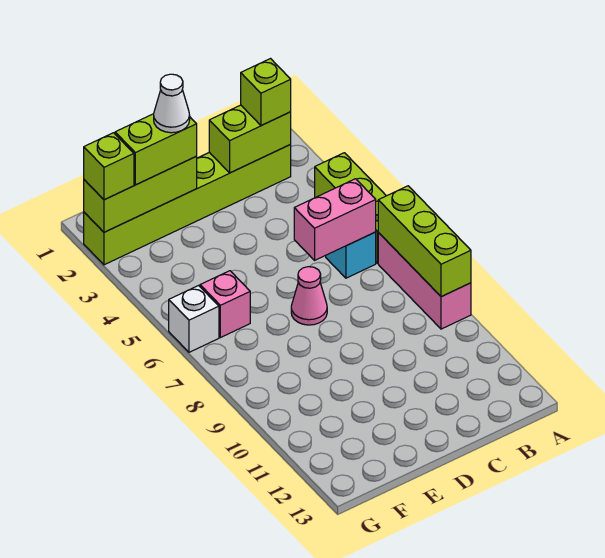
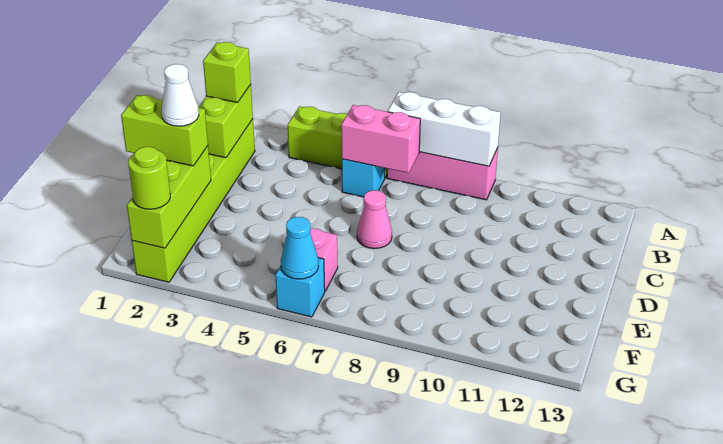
lime brick A7:A9 level 2 -> white brick A7:A9 level 2
pink brick B6:C6 level 2 -> pink brick B6:B7 level 2
lime brick E2:F2 level 3 -> lime brick E1:E2 level 3
lime brick G2 level 3 -> lime round brick G2 level 3
white brick G6 level 1 -> cyan brick G6 level 1
none -> cyan cone G6 level 2

